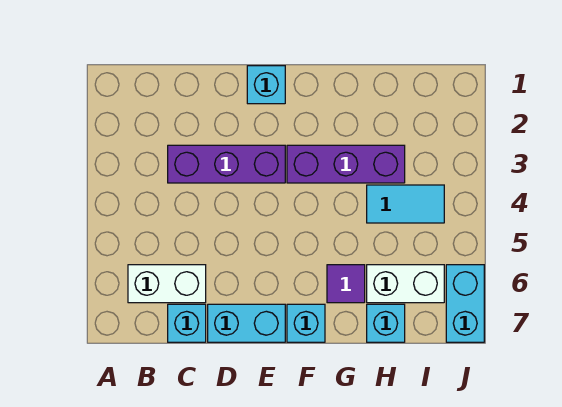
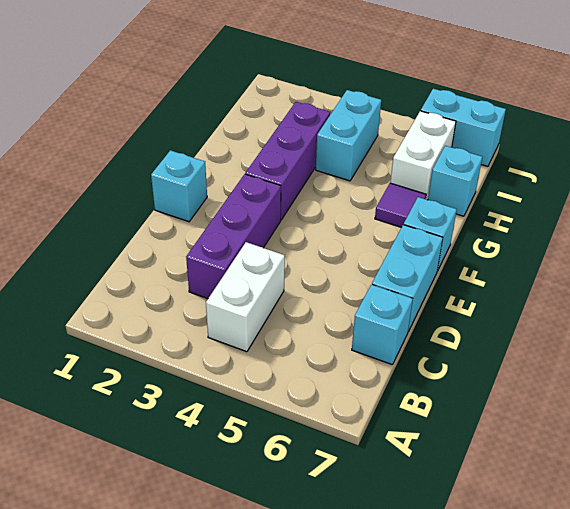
white brick B6:C6 level 1 -> white brick B4:C4 level 1
cyan tile H4:I4 level 1 -> cyan brick H4:I4 level 1

